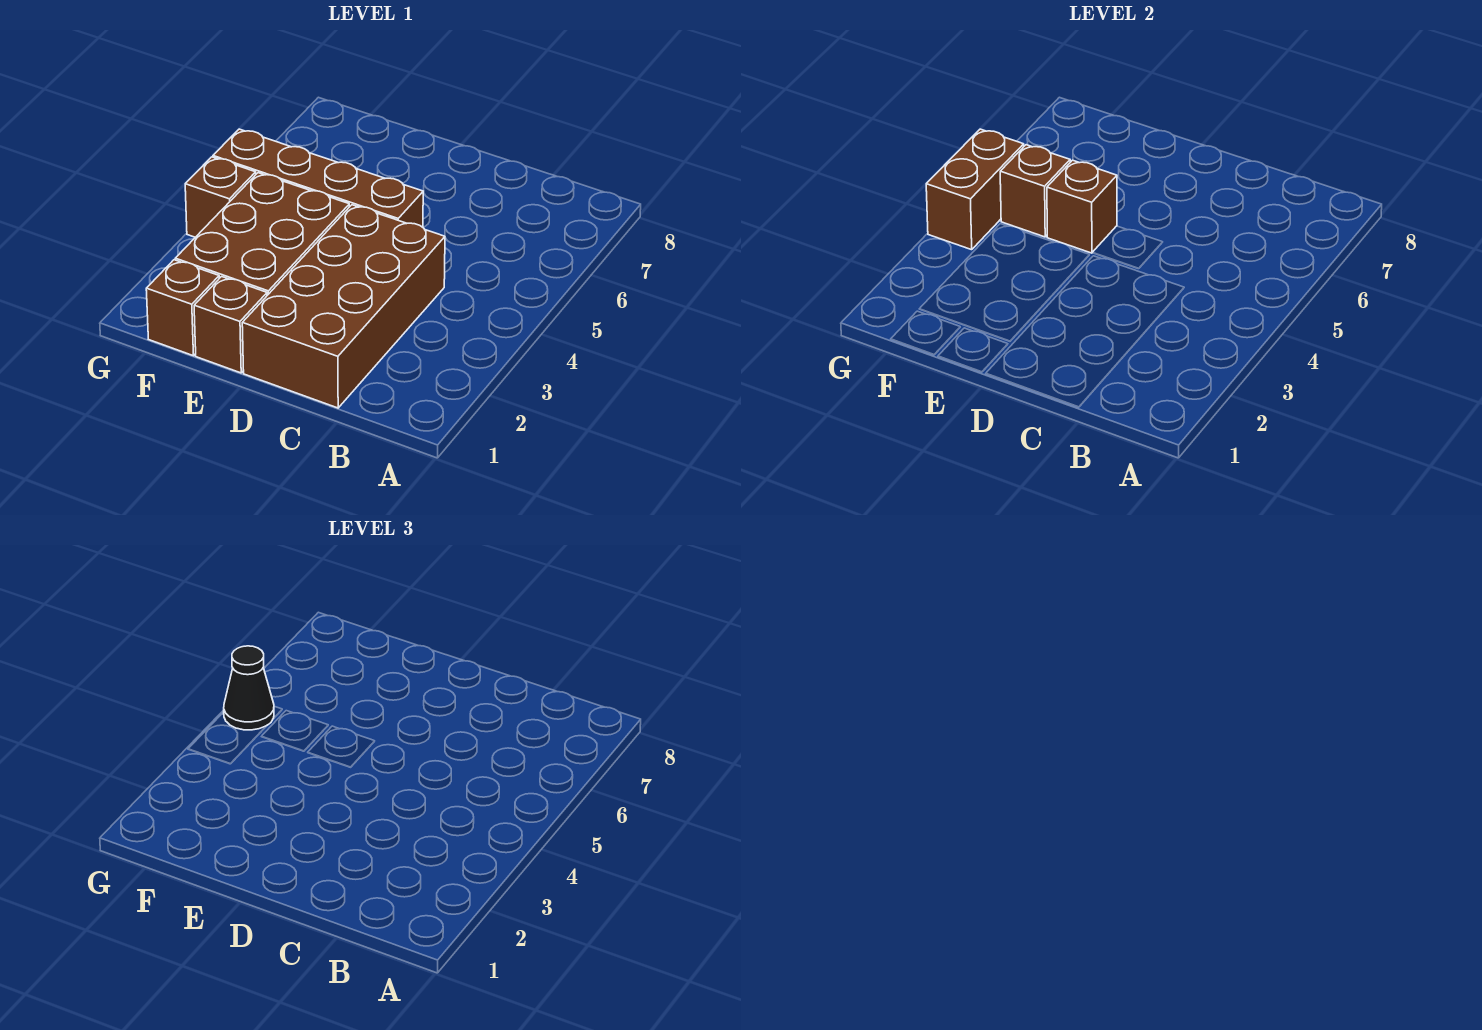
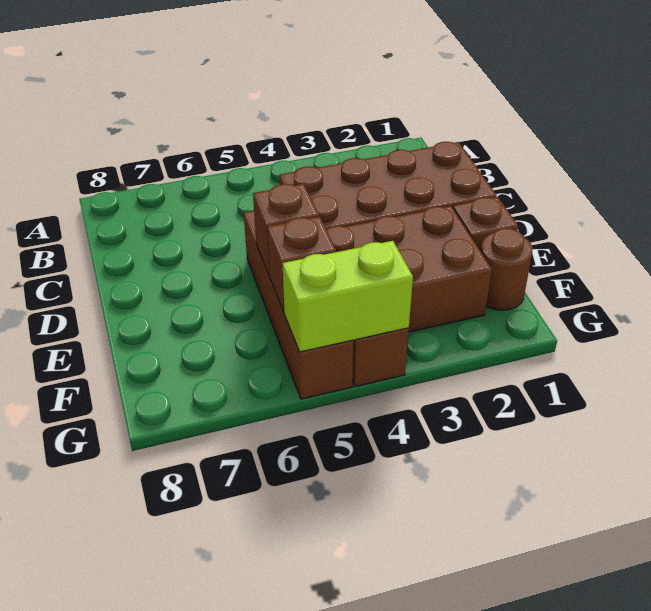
brown brick F1 level 1 -> brown round brick F1 level 1
brown brick G4:G5 level 2 -> lime brick G4:G5 level 2
black cone G5 level 3 -> none

